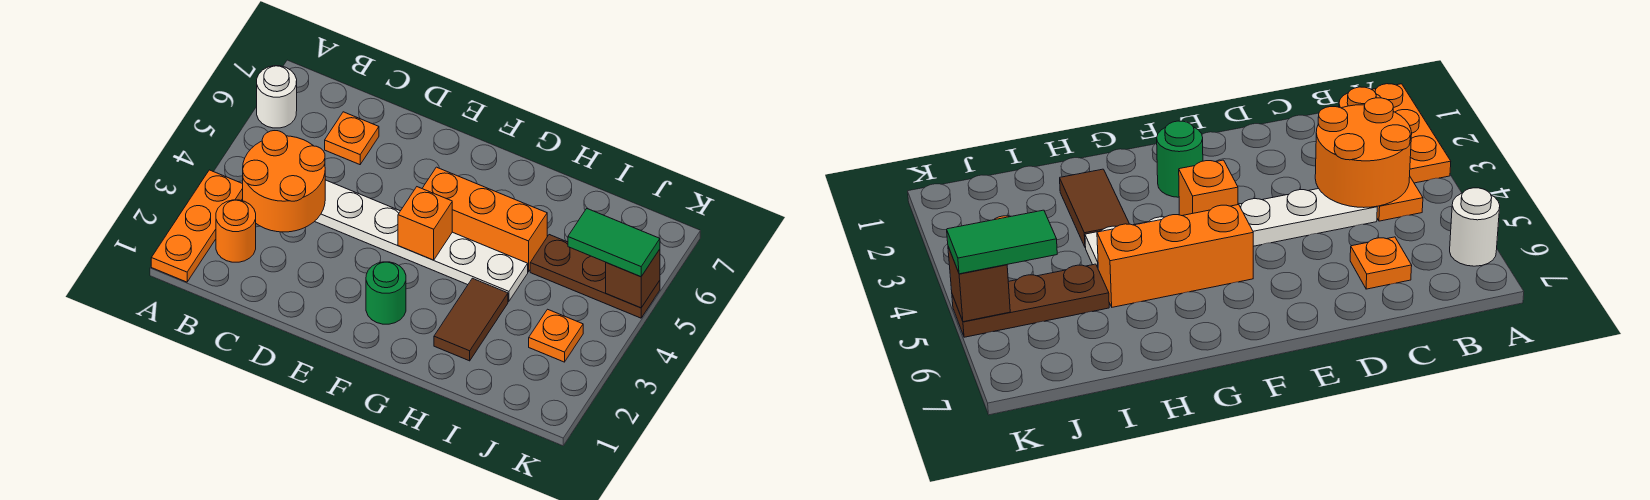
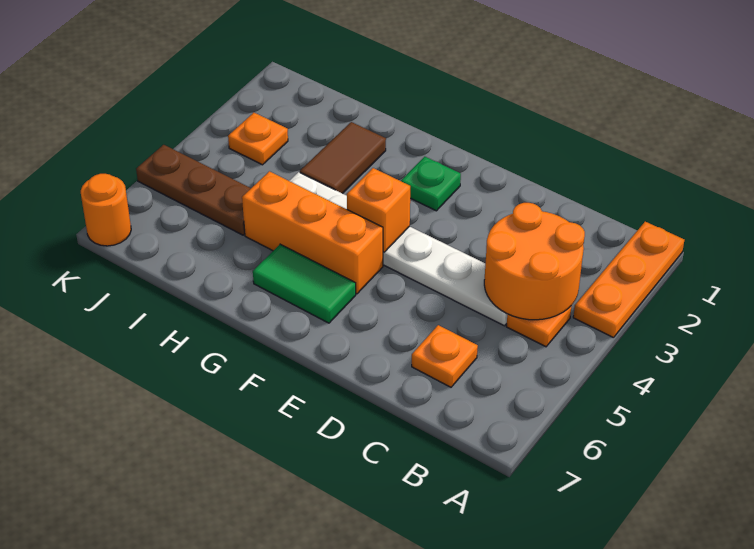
white round brick A6 level 1 -> none
orange round brick B2 level 1 -> orange round brick K7 level 1
green round brick F2 level 1 -> green plate F2 level 1
green tile J5:K5 level 3 -> green tile F6:G6 level 1
brown brick K5 level 2 -> none

